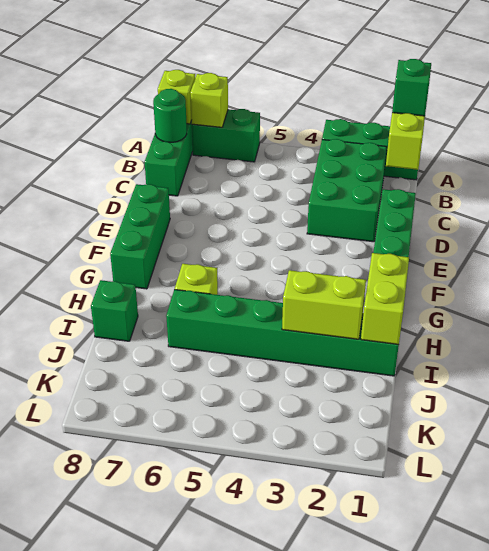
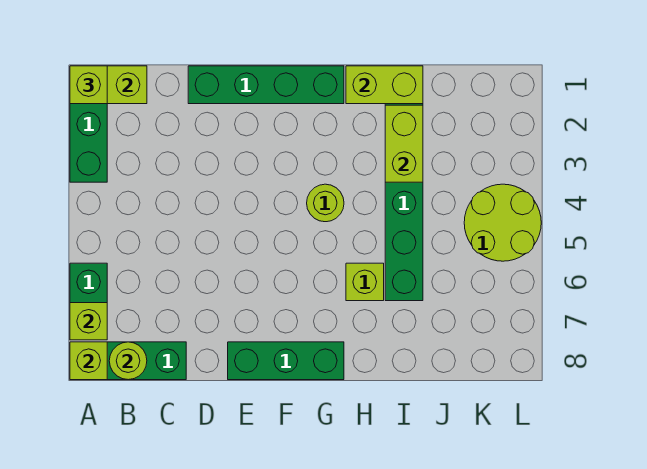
green brick A1 level 3 -> lime brick A1 level 3
green brick B2:D3 level 1 -> none
green round brick B8 level 2 -> lime round brick B8 level 2
none -> lime round brick G4 level 1
green brick I8 level 1 -> none
none -> lime round brick K4:L5 level 1

